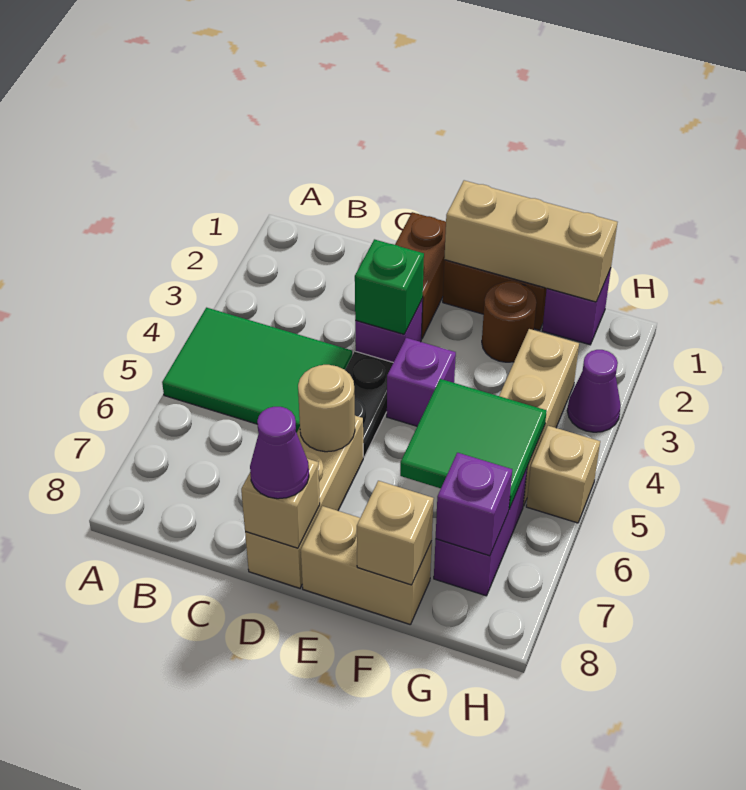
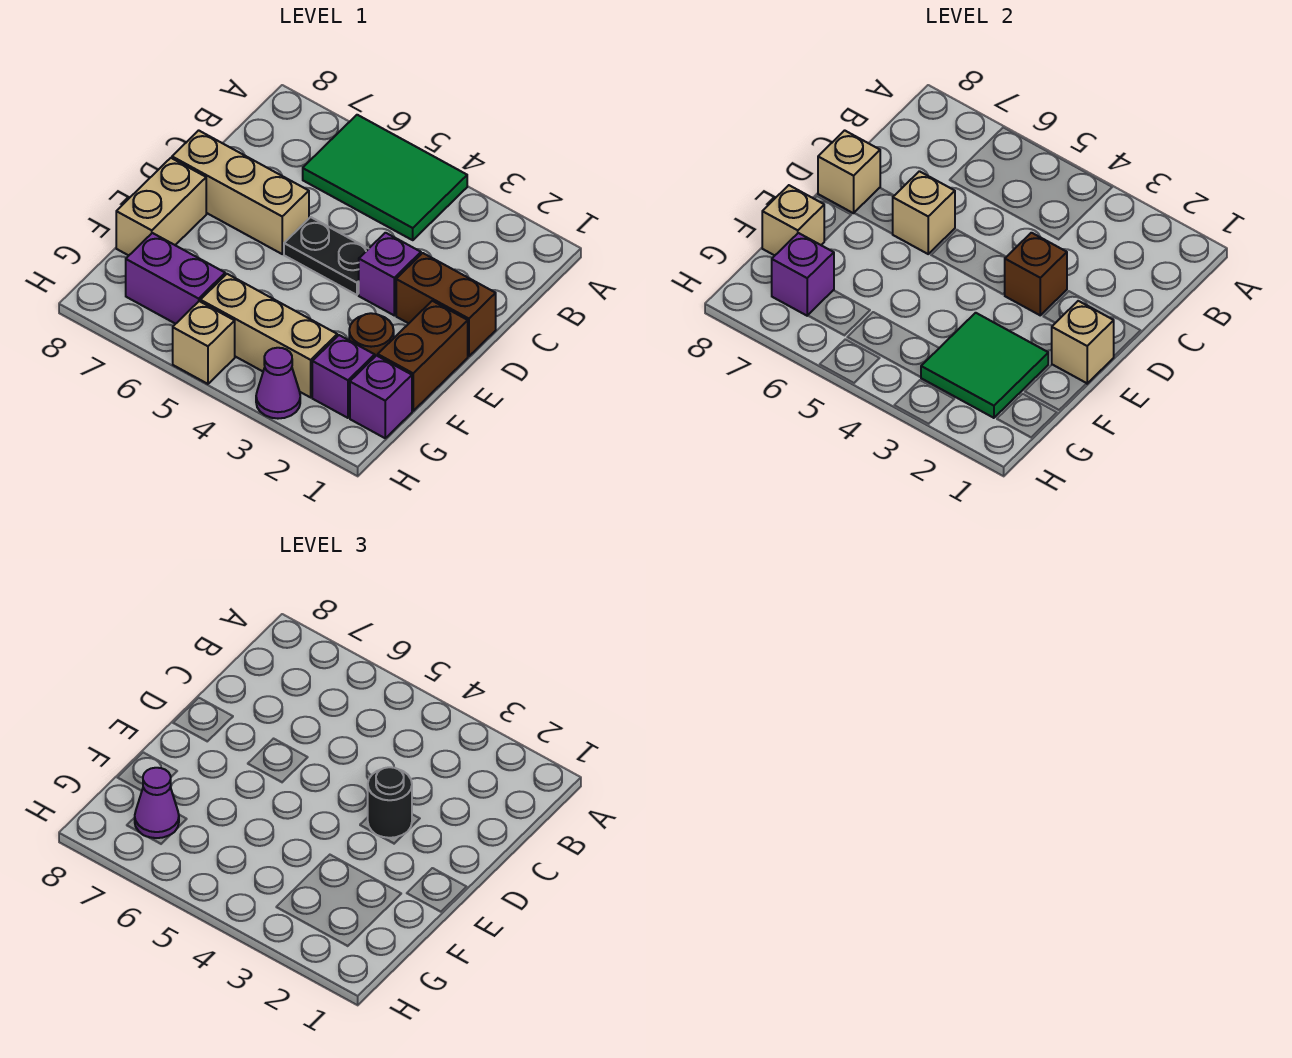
green tile A4:C5 level 1 -> green tile A4:B6 level 1
green brick D3 level 2 -> brown brick D3 level 2
none -> black round brick D3 level 3
tan round brick D6 level 2 -> tan brick D6 level 2
purple cone D8 level 3 -> purple cone G7 level 3
tan brick E1:G1 level 2 -> tan brick E1 level 2
purple brick E4 level 1 -> purple brick G2 level 1
green tile F5:G6 level 2 -> green tile F2:G3 level 2

